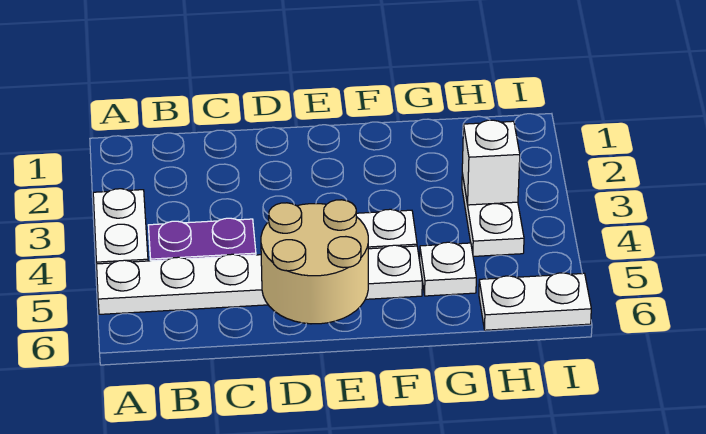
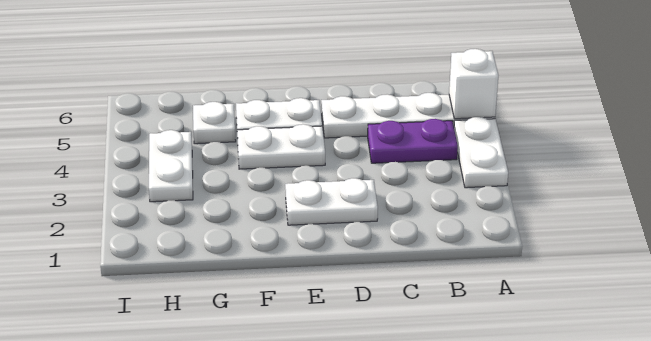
tan round brick D5:E6 level 2 -> none
white brick H3 level 2 -> white brick A5 level 2
white plate H6:I6 level 1 -> white plate D2:E2 level 1

